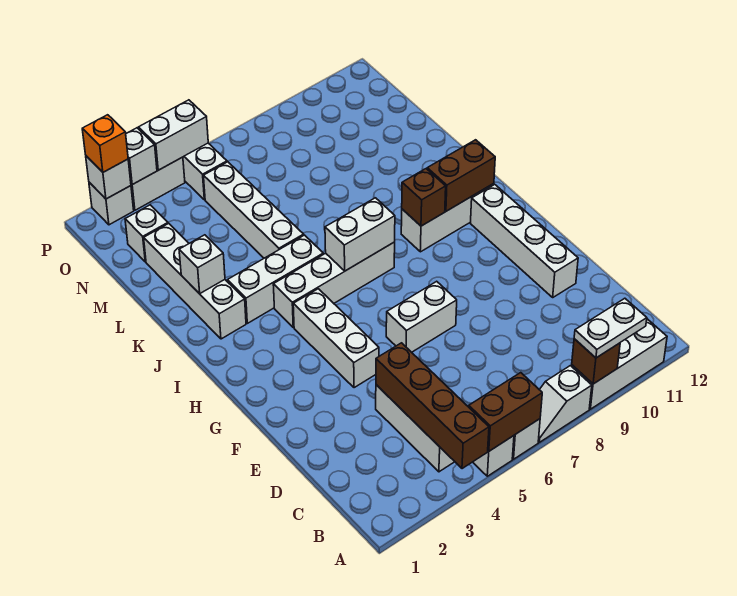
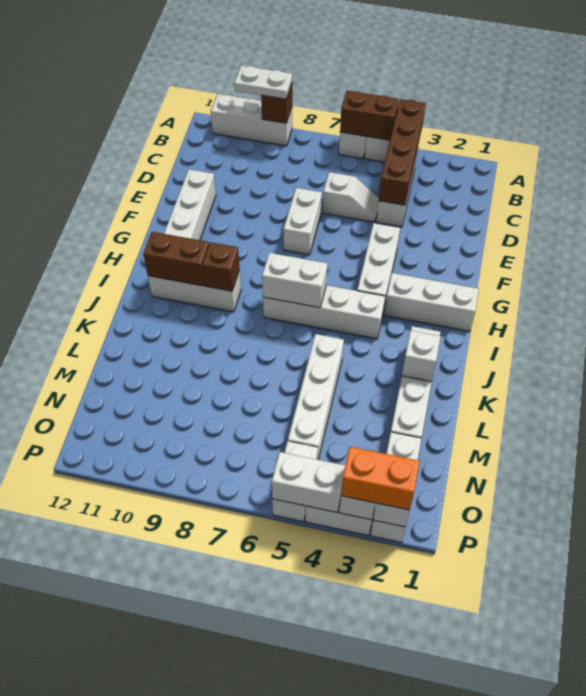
white slope A7:A8 level 1 top 8 -> white slope D5:D6 level 1 top 6
white brick F6:F7 level 1 -> white brick E7:F7 level 1
white brick J3:J5 level 1 -> white brick H1:H3 level 1
orange brick P2 level 3 -> orange brick P2:P3 level 3

